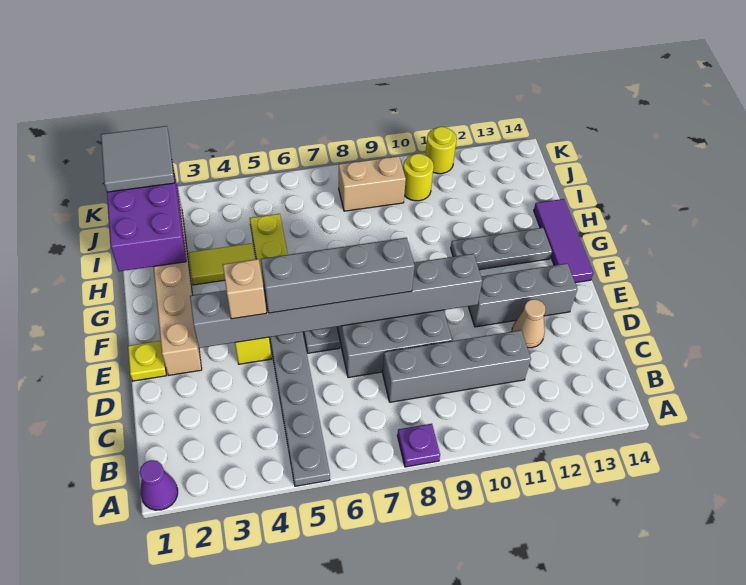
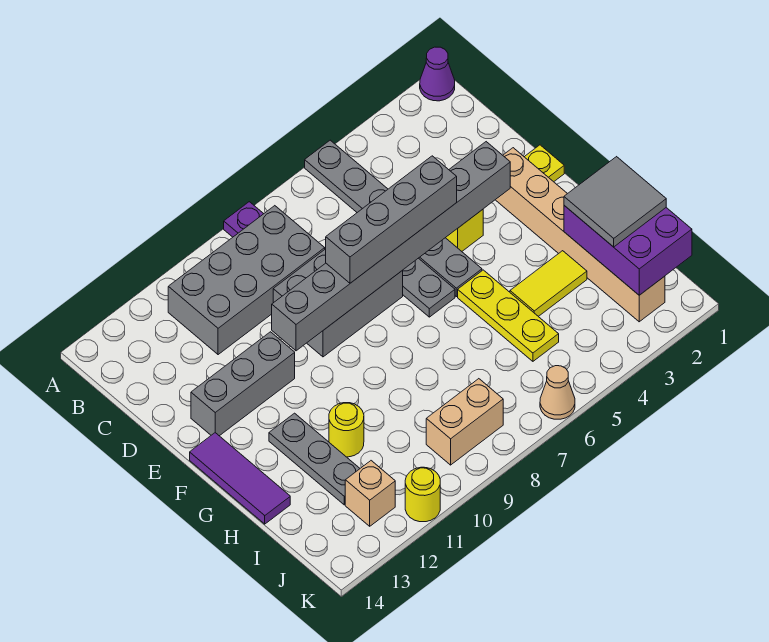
grey brick C8:C11 level 1 -> grey brick B8:C11 level 1
tan cone D12 level 1 -> tan cone K6 level 1
tan brick E4 level 3 -> tan brick J12 level 1
grey plate G11:G13 level 1 -> grey plate G12:I12 level 1
grey tile J1:K2 level 3 -> grey tile H1:I2 level 3
yellow round brick J10 level 1 -> yellow round brick H11 level 1

